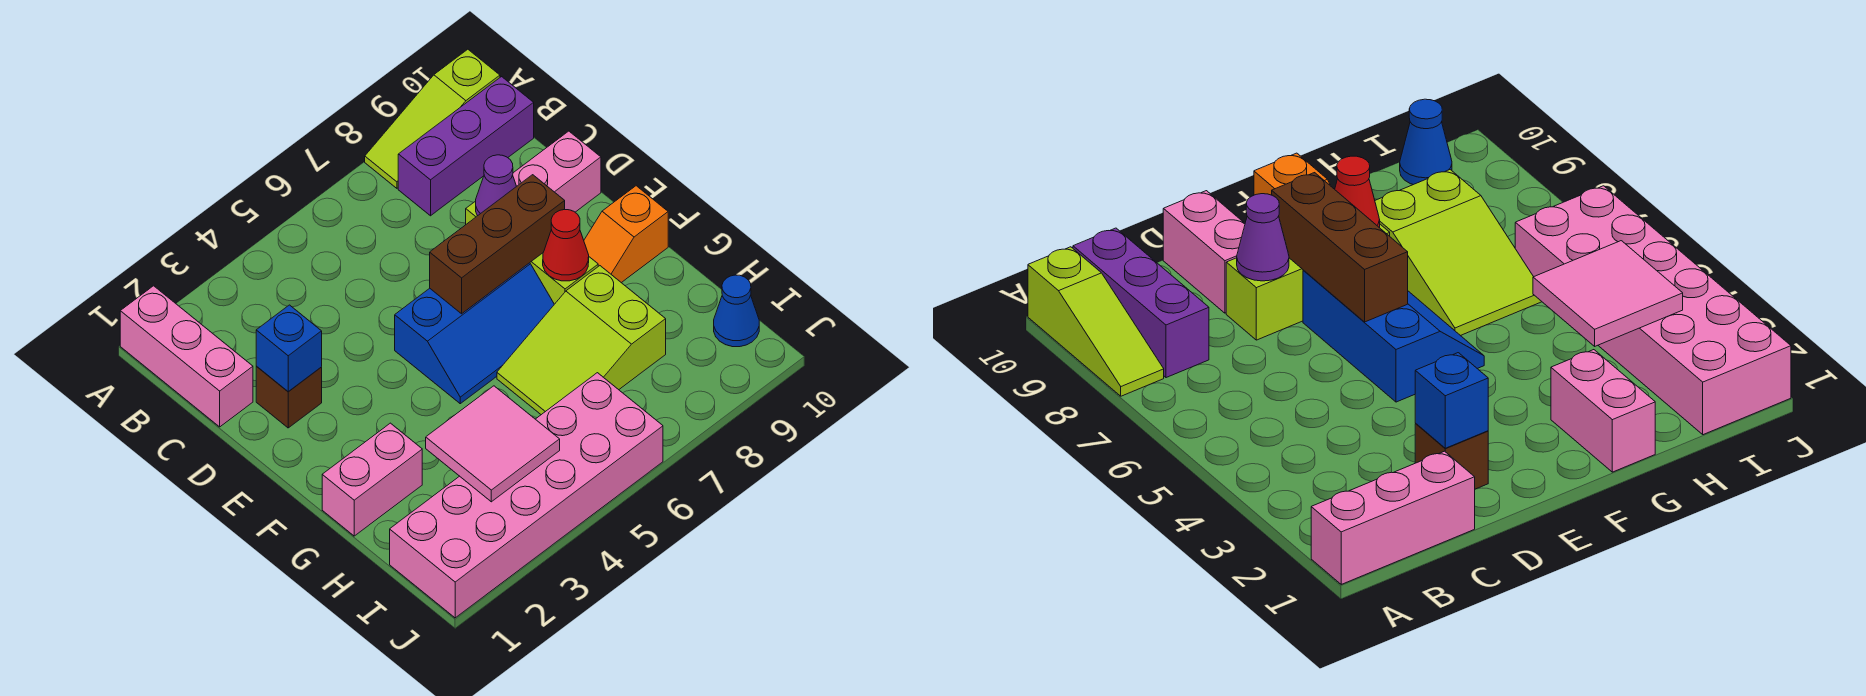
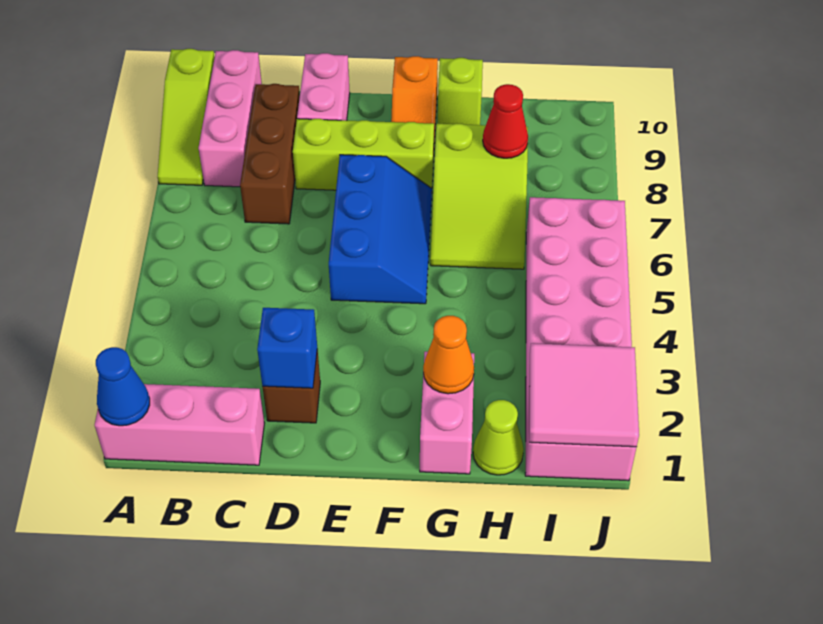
purple brick B8:B10 level 1 -> pink brick B8:B10 level 1
purple cone D8 level 2 -> none
brown brick E6:E8 level 2 -> brown brick C7:C9 level 1
red cone F8 level 2 -> red cone H8 level 2
none -> orange cone G2 level 2
none -> lime brick G10 level 1
none -> lime cone H1 level 1
pink tile H3:I4 level 2 -> pink tile I1:J2 level 2
blue cone I10 level 1 -> blue cone A1 level 2

